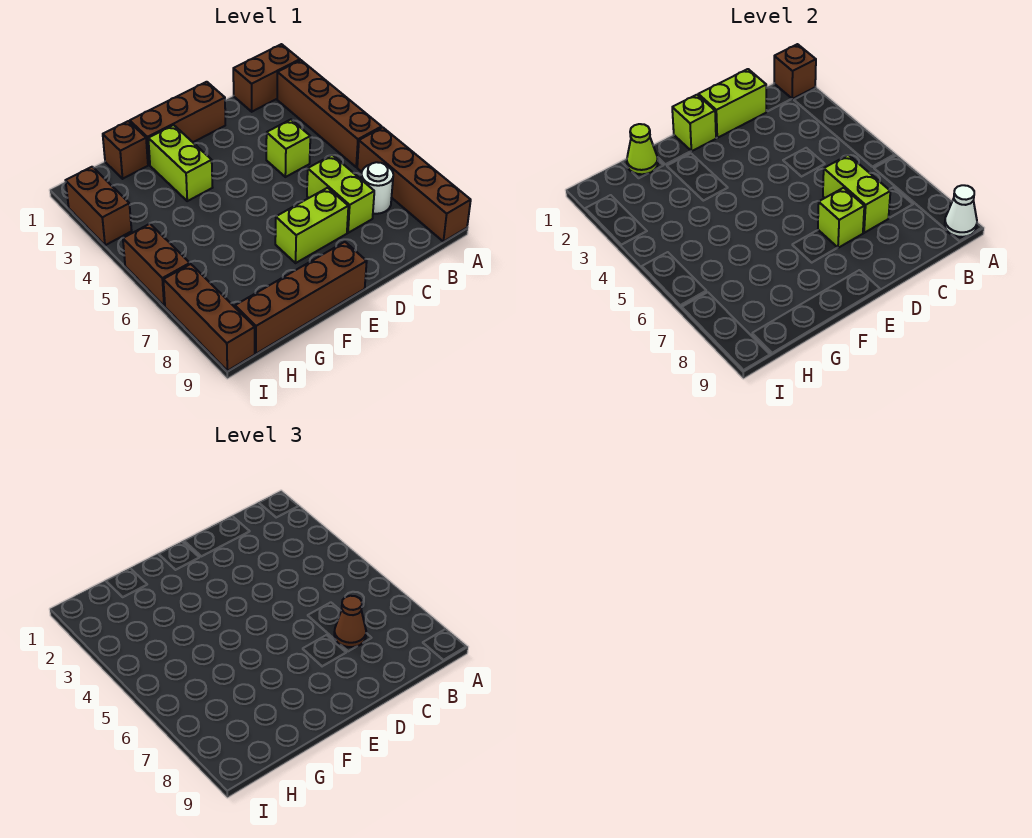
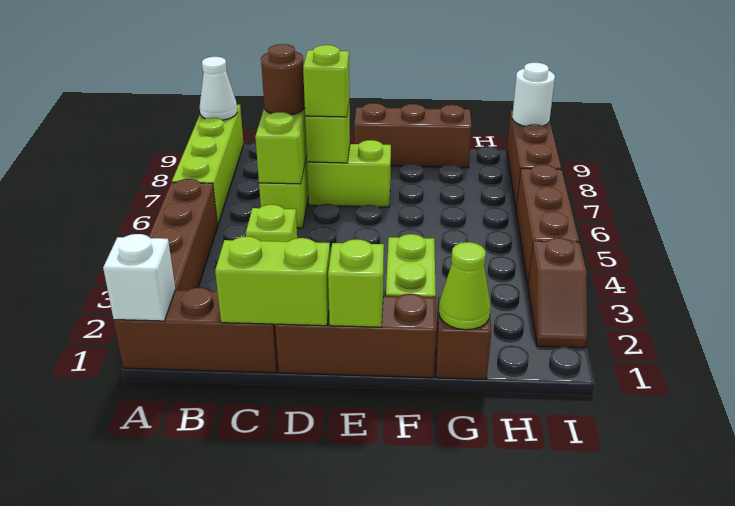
brown brick A1:B1 level 1 -> brown brick A1:C1 level 1
brown brick A1 level 2 -> white brick A1 level 2
brown brick A6:A9 level 1 -> lime brick A6:A9 level 1
white round brick B7 level 1 -> white round brick I9 level 2
brown cone C7 level 3 -> brown round brick C7 level 3
none -> lime brick D7 level 3
brown brick E9:H9 level 1 -> brown brick E9:G9 level 1
brown brick I2:I3 level 1 -> brown slope I2:I3 level 1 top 3
brown brick I5:I6 level 1 -> brown brick I4:I6 level 1

